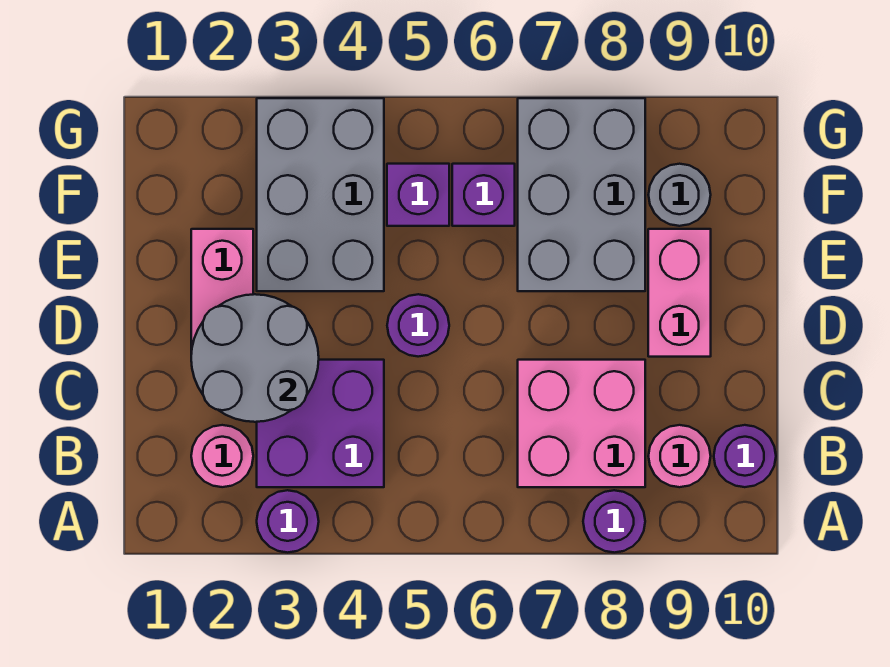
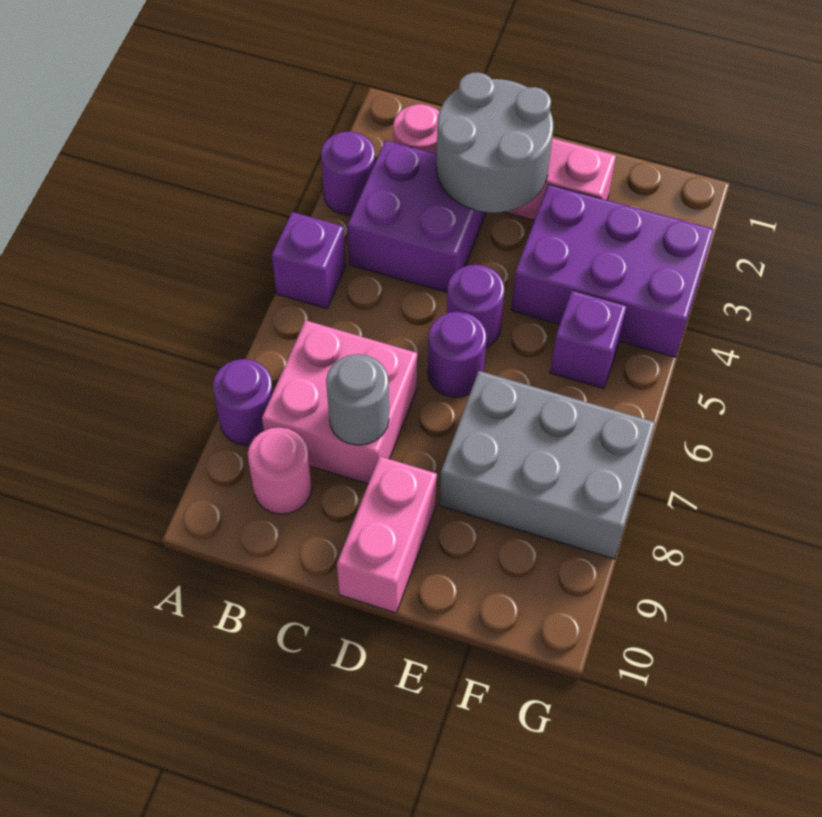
purple round brick B10 level 1 -> purple round brick D6 level 1
pink brick D9:E9 level 1 -> pink brick D9:D10 level 1
grey brick E3:G4 level 1 -> purple brick E3:G4 level 1
purple brick F6 level 1 -> purple brick A5 level 1
grey round brick F9 level 1 -> grey round brick C8 level 2

